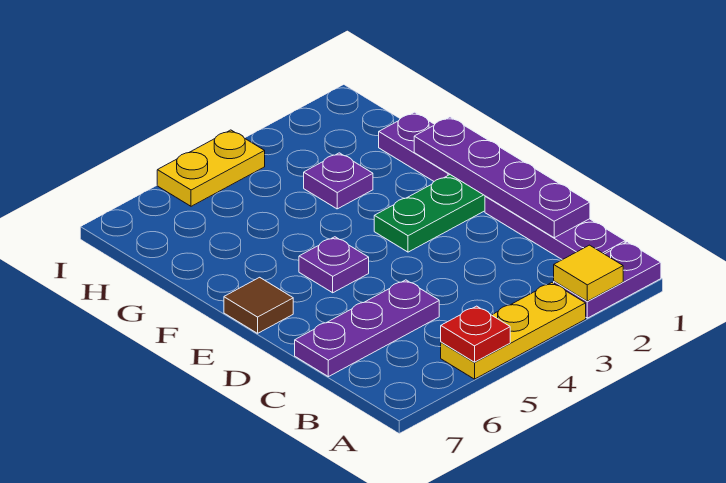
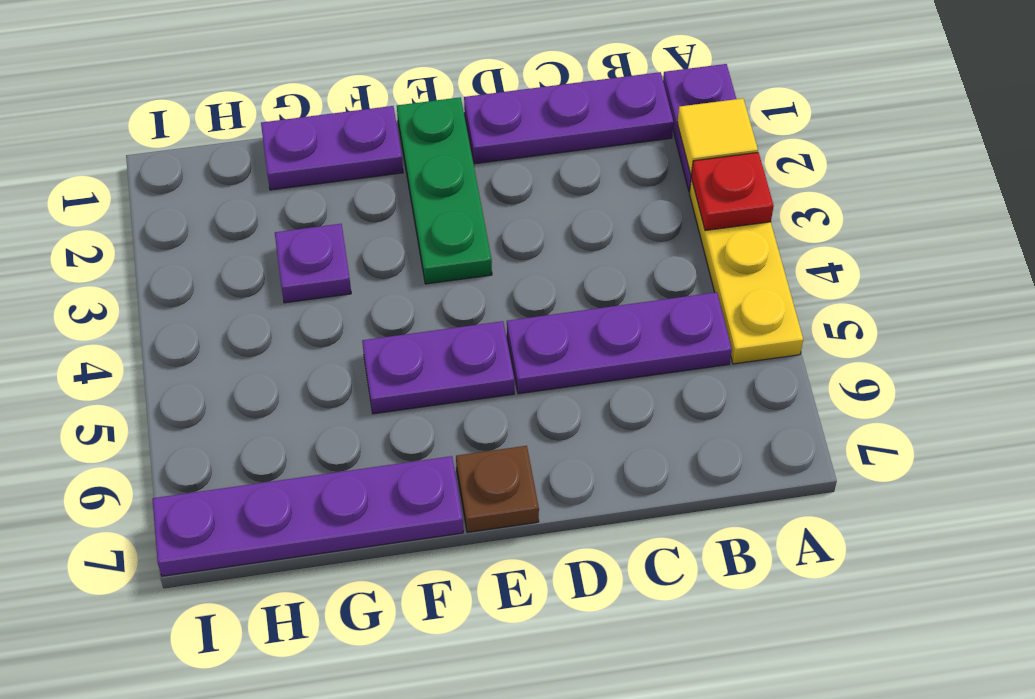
red plate A5 level 2 -> red plate A3 level 2
purple plate C1:F1 level 2 -> purple plate F7:I7 level 1
purple plate C5:C7 level 1 -> purple plate B5:D5 level 1
purple plate E5 level 1 -> purple plate E5:F5 level 1
brown tile E7 level 1 -> brown plate E7 level 1
yellow plate I4:I5 level 1 -> none

